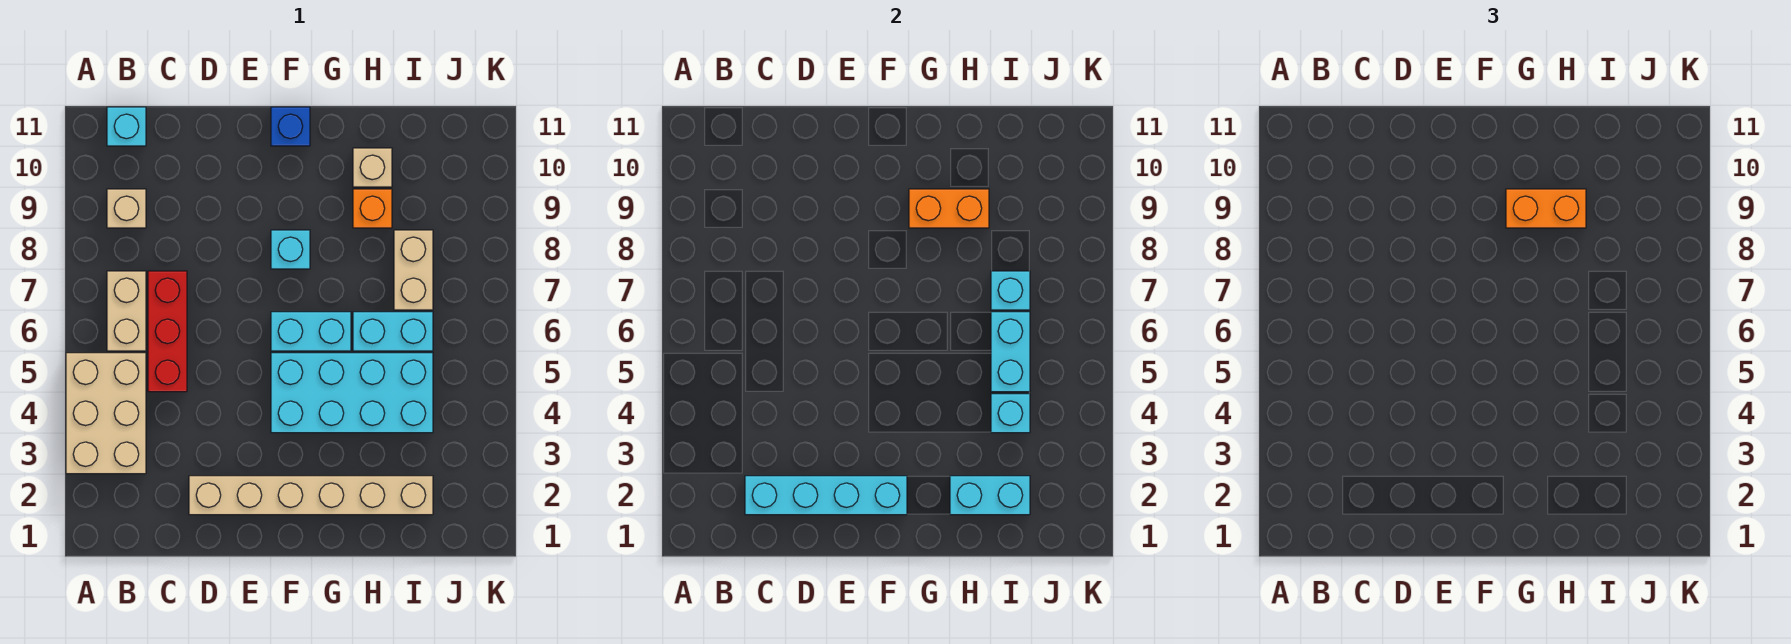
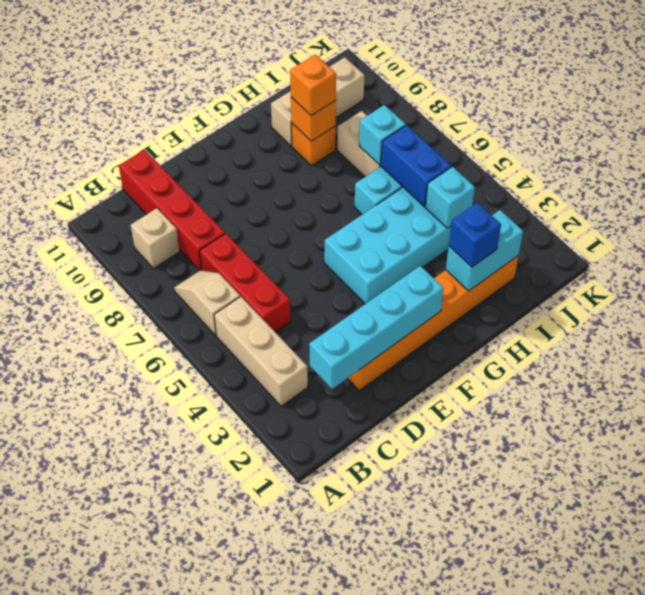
tan brick A3:B5 level 1 -> tan brick B3:B5 level 1
tan brick B6:B7 level 1 -> tan slope B6:B7 level 1 top 6
cyan brick B11 level 1 -> none
none -> red brick C8:C11 level 1
tan brick D2:I2 level 1 -> orange brick D2:I2 level 1
cyan brick F6:G6 level 1 -> none
cyan brick F8 level 1 -> none
blue brick F11 level 1 -> blue brick H2 level 3
orange brick G9:H9 level 2 -> orange brick H9 level 2
orange brick G9:H9 level 3 -> orange brick H9 level 3
tan brick H10 level 1 -> tan brick H10:J10 level 1
cyan brick I5:I6 level 2 -> blue brick I5:I6 level 2

